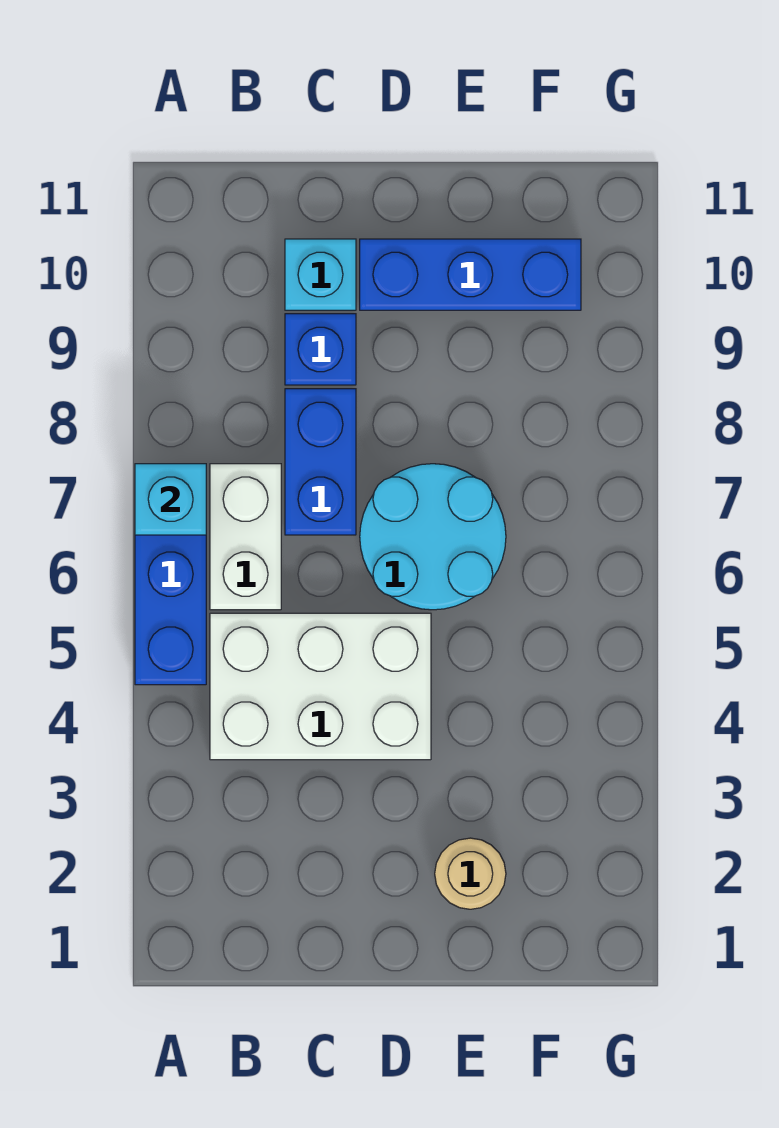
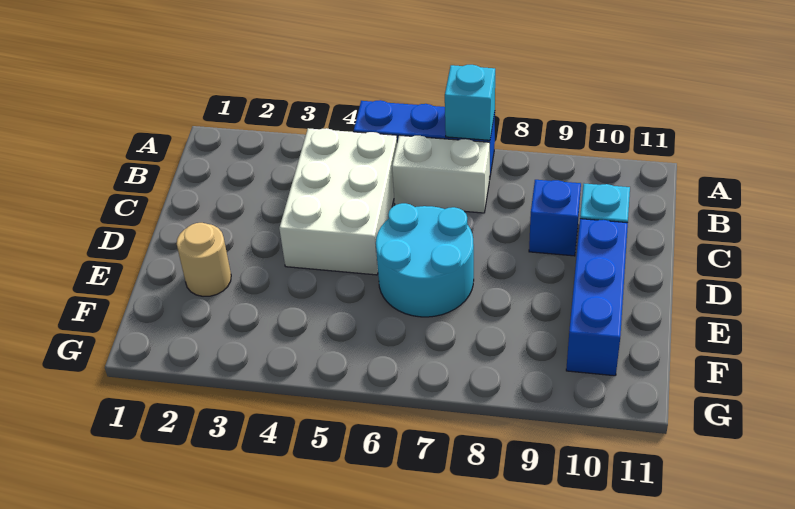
blue brick C7:C8 level 1 -> none

